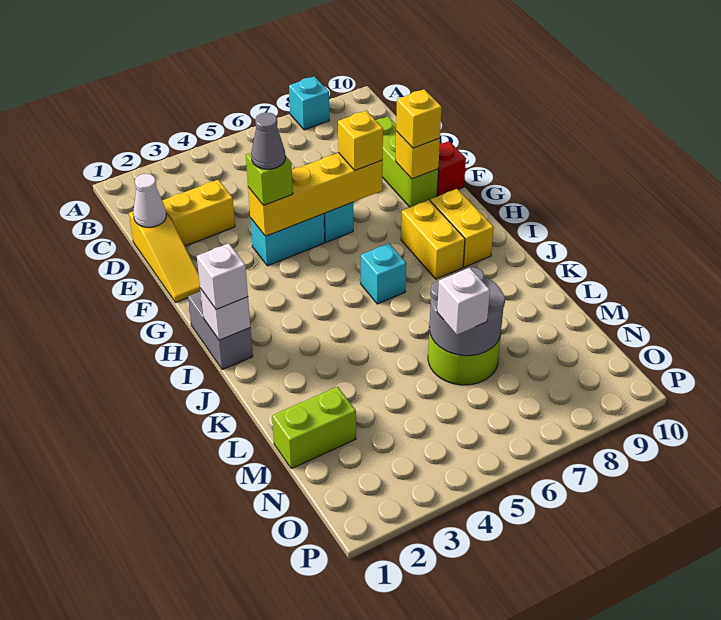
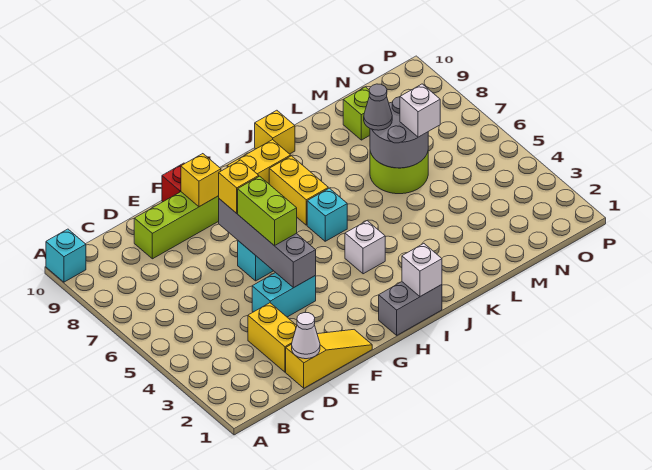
cyan brick A8 level 1 -> cyan brick A10 level 1
cyan brick F4:F5 level 1 -> cyan brick E4:F4 level 1
yellow brick F4:F7 level 2 -> grey brick F4:F7 level 2
lime brick F4 level 3 -> lime brick M9 level 1
grey cone F4 level 4 -> grey cone L7 level 3
yellow brick F9 level 3 -> yellow brick J10 level 1
yellow brick H8:I8 level 1 -> yellow brick I7:I8 level 1
white brick I1 level 3 -> white brick I4 level 1
lime brick M1:M2 level 1 -> lime brick F5:F6 level 3

